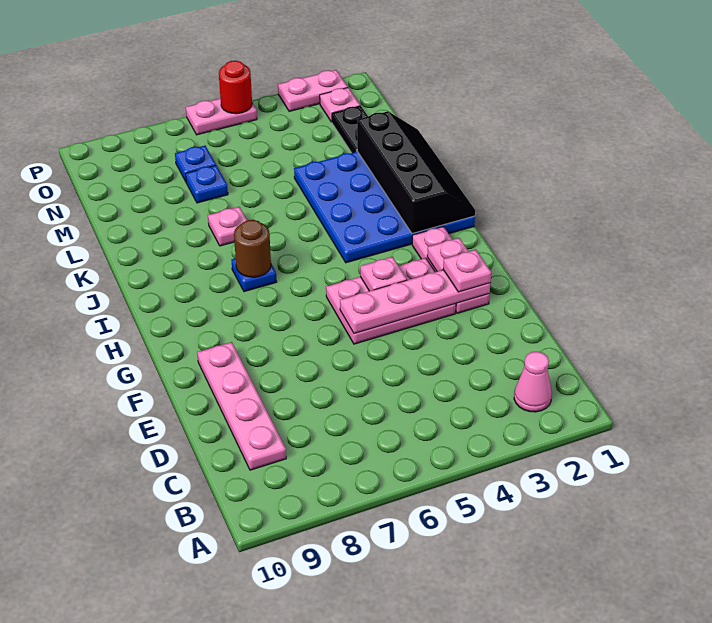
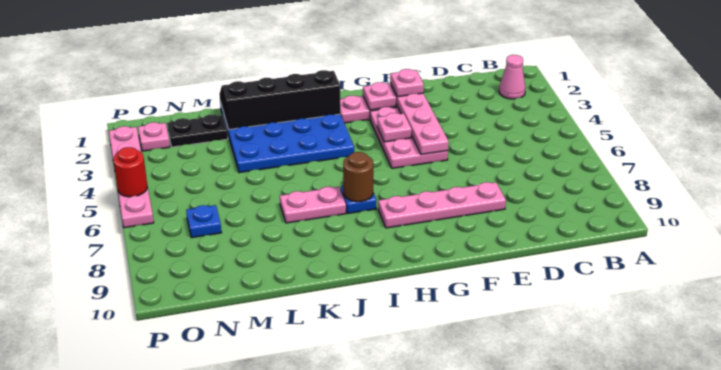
pink plate C9:F9 level 1 -> pink plate E8:H8 level 1
pink plate K7 level 1 -> pink plate J7:K7 level 1
blue plate M7 level 1 -> none

